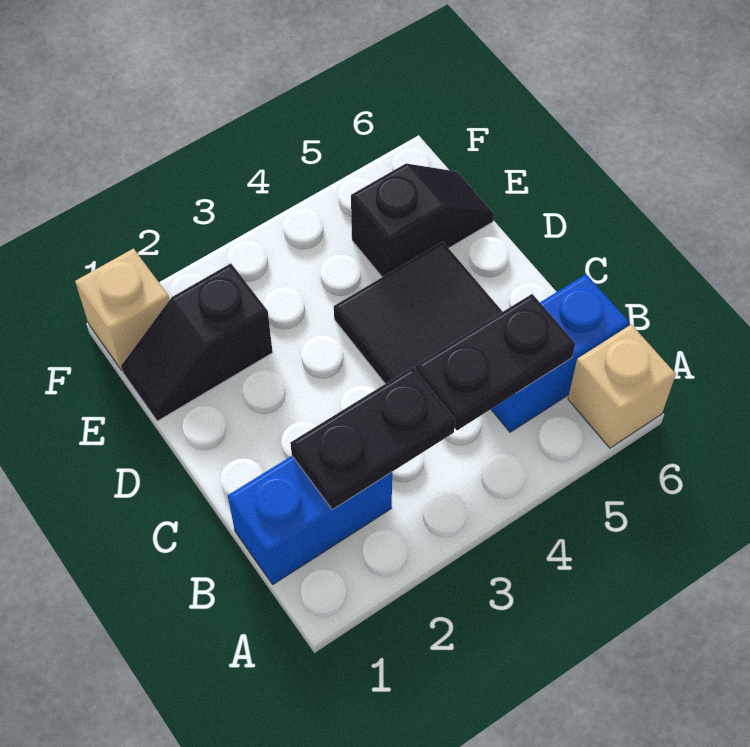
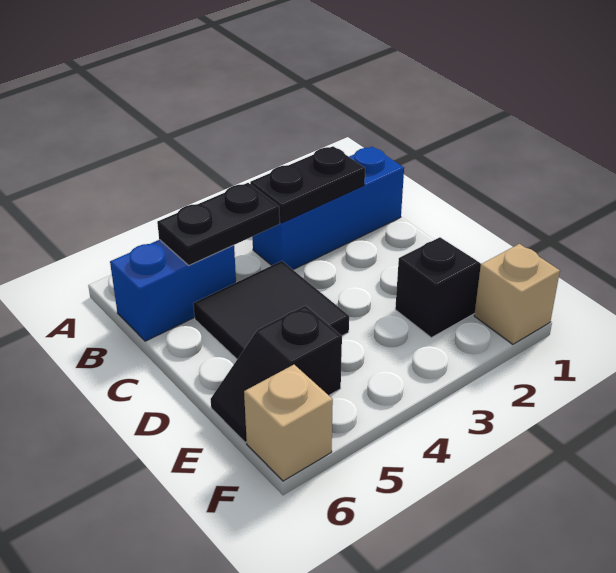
tan brick A6 level 1 -> tan brick F6 level 1
blue brick B1:B2 level 1 -> blue brick B1:B3 level 1

